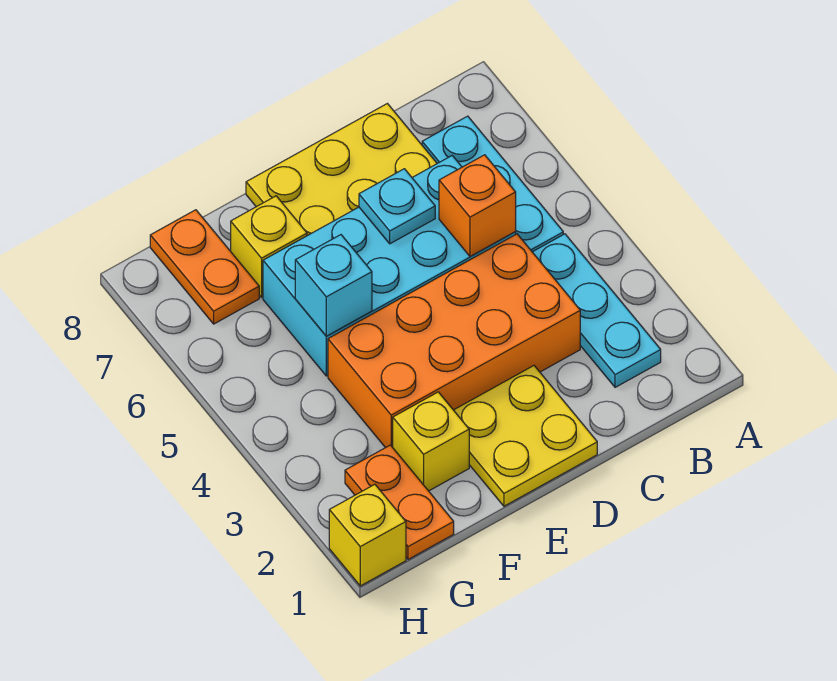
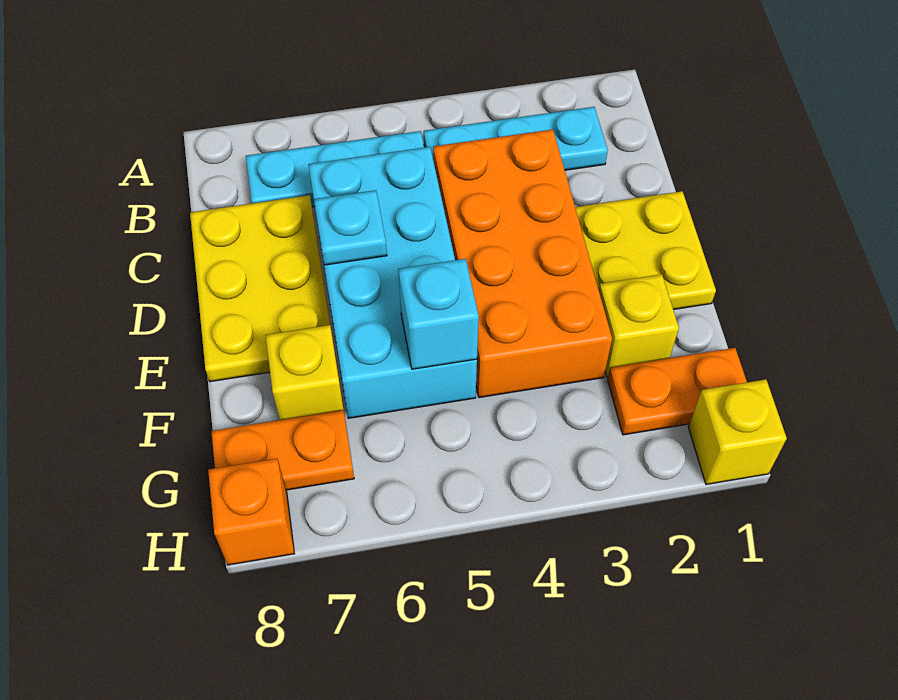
orange brick C5 level 2 -> orange brick H8 level 1

